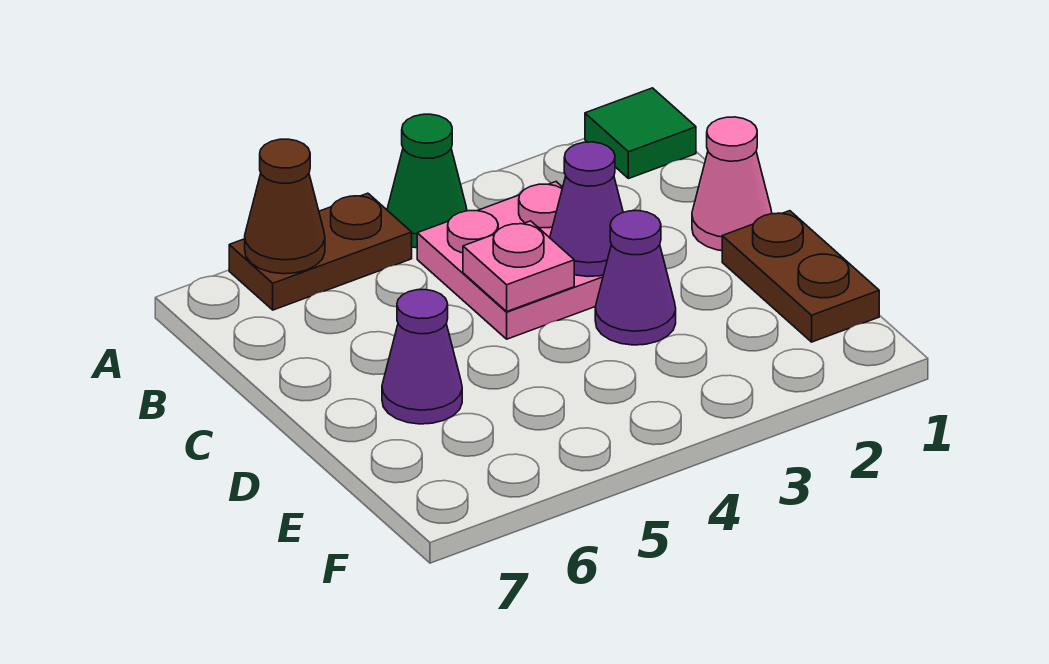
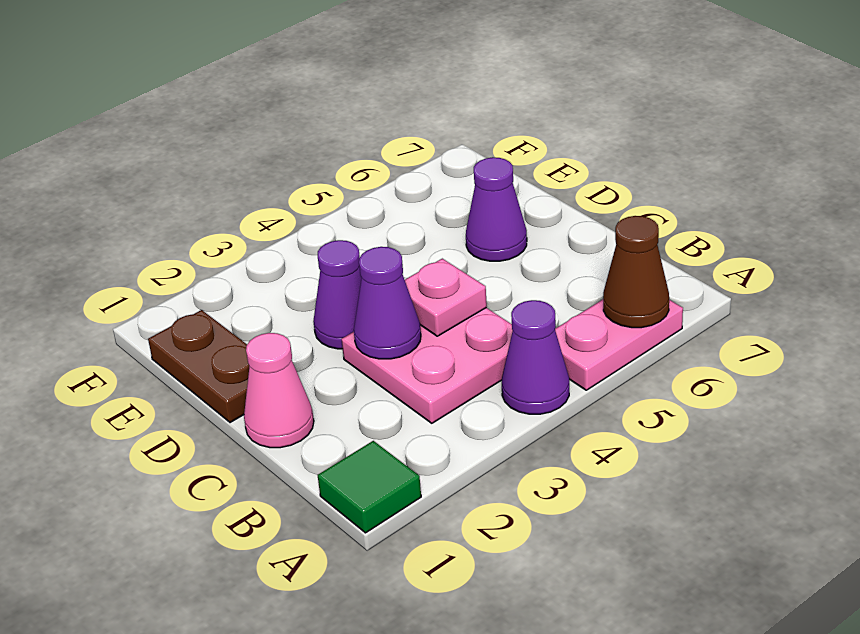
green cone A4 level 1 -> purple cone A4 level 1
brown plate A5:A6 level 1 -> pink plate A5:A6 level 1

